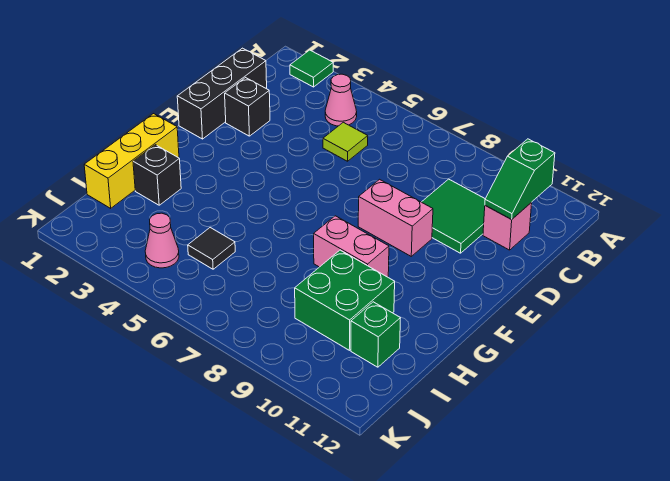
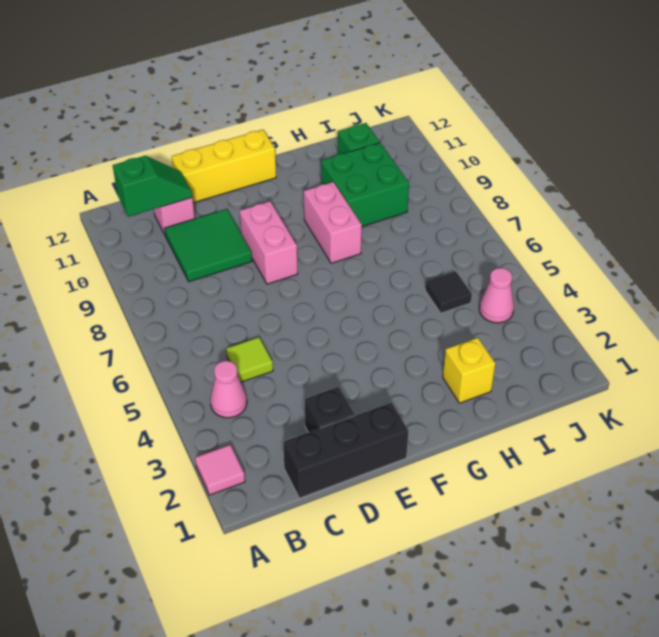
green tile A2 level 1 -> pink tile A2 level 1
yellow brick G1:I1 level 1 -> yellow brick D12:F12 level 1
black brick H2 level 1 -> yellow brick H2 level 1

